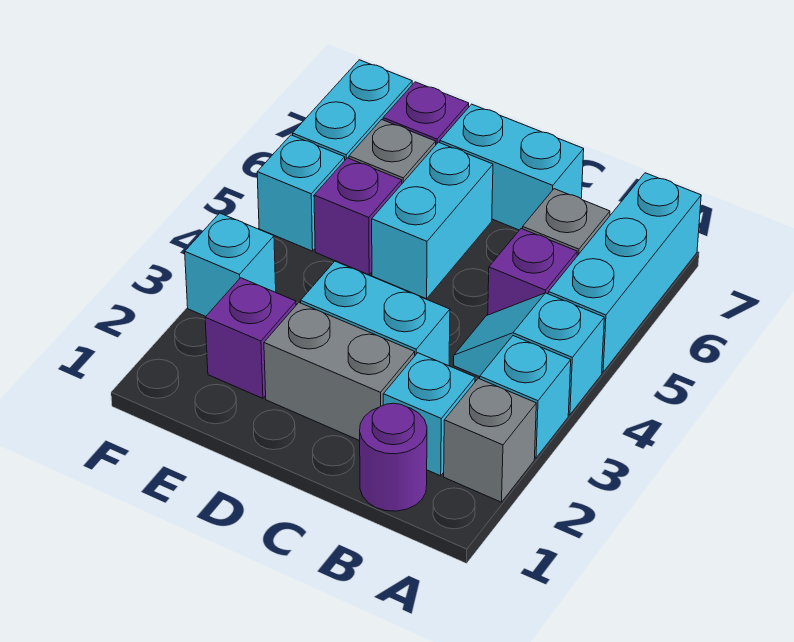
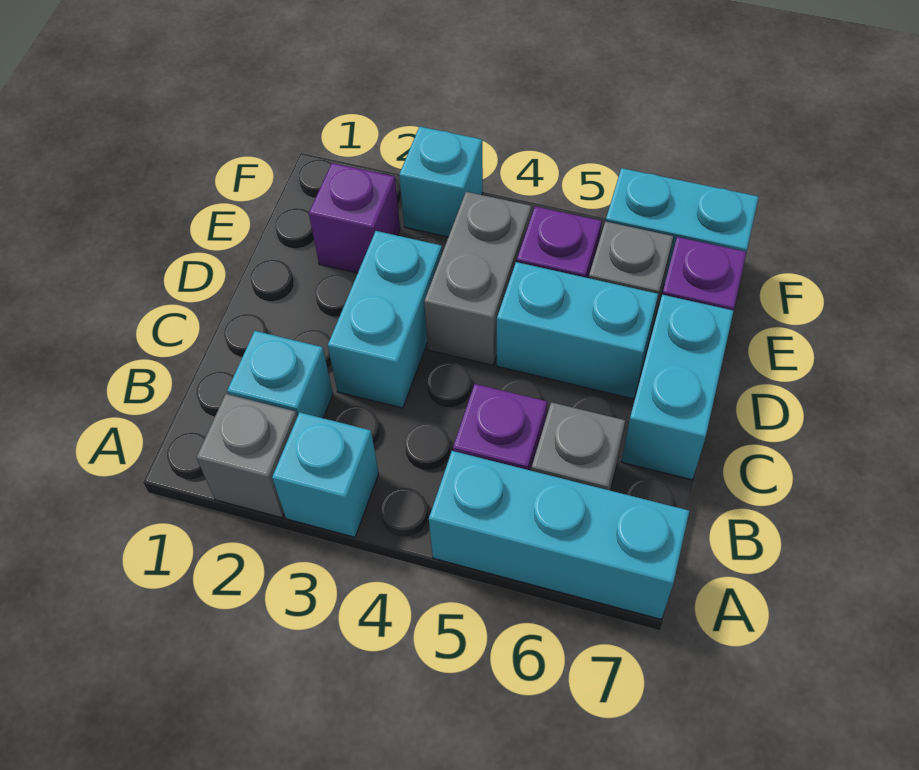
cyan slope A4:B4 level 1 top A -> none
purple round brick B1 level 1 -> none
grey brick C2:D2 level 1 -> grey brick D4:E4 level 1
cyan brick F5 level 1 -> none

